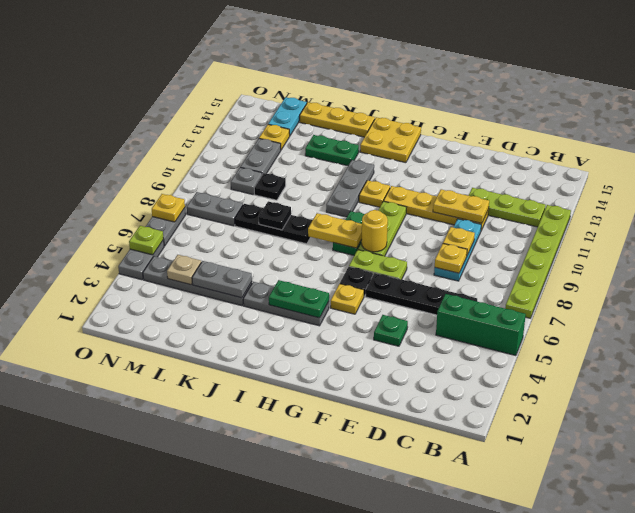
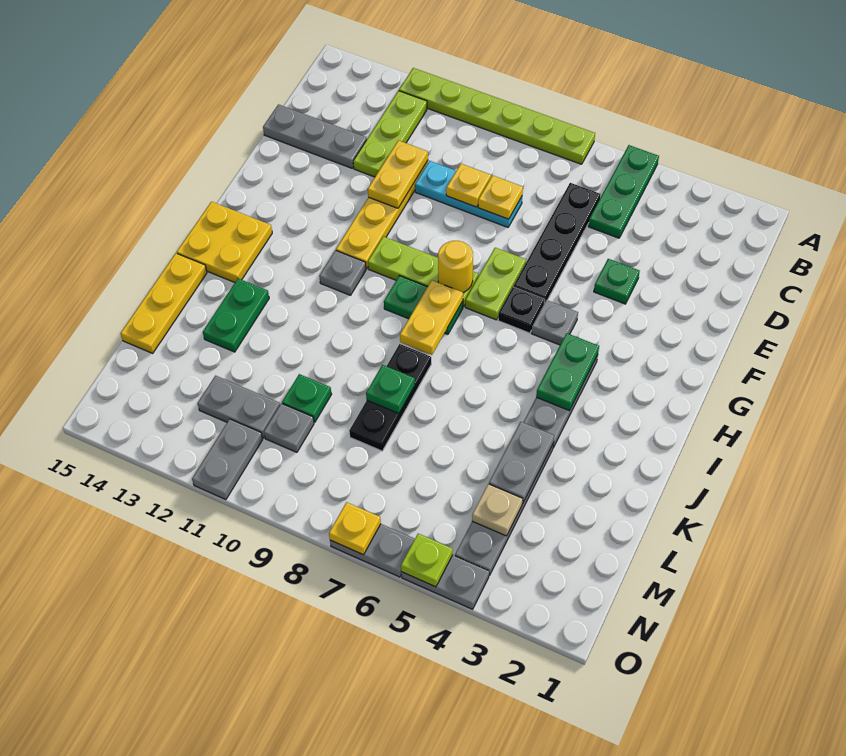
green brick A5:C5 level 1 -> green plate A5:C5 level 1
yellow plate G5 level 1 -> grey plate G5 level 1
yellow plate H11 level 1 -> grey plate H11 level 1
grey plate I10:I12 level 1 -> grey plate D13:D15 level 1
black plate K8 level 2 -> green plate K8 level 2
black plate L10 level 1 -> green plate L10 level 1
grey plate M8:N8 level 1 -> grey plate N11:O11 level 1
yellow plate M13 level 1 -> none
cyan plate M14:M15 level 1 -> none

